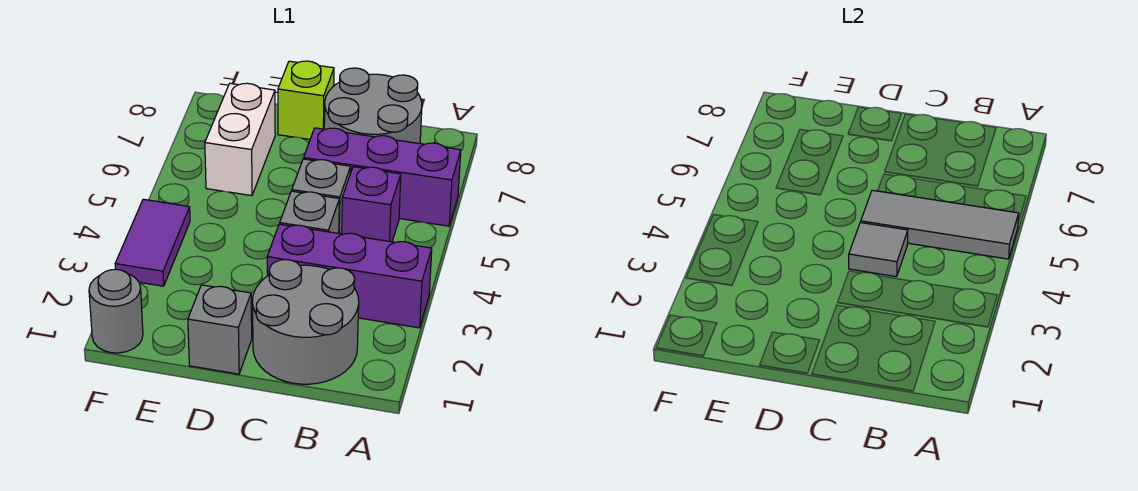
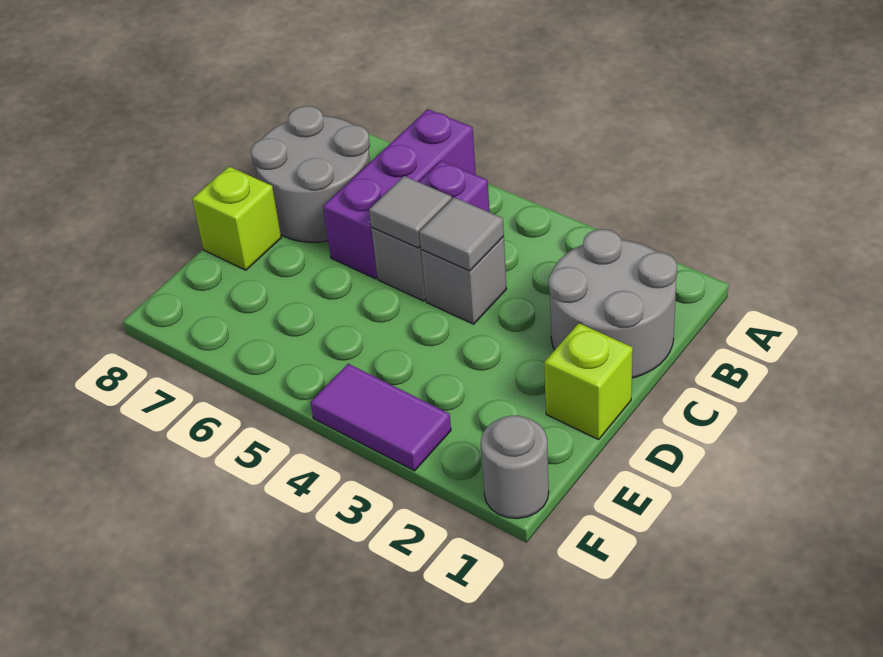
purple brick A3:C3 level 1 -> none
grey tile A5:C5 level 2 -> grey tile C5 level 2
grey brick D1 level 1 -> lime brick D1 level 1
white brick E6:E7 level 1 -> none

